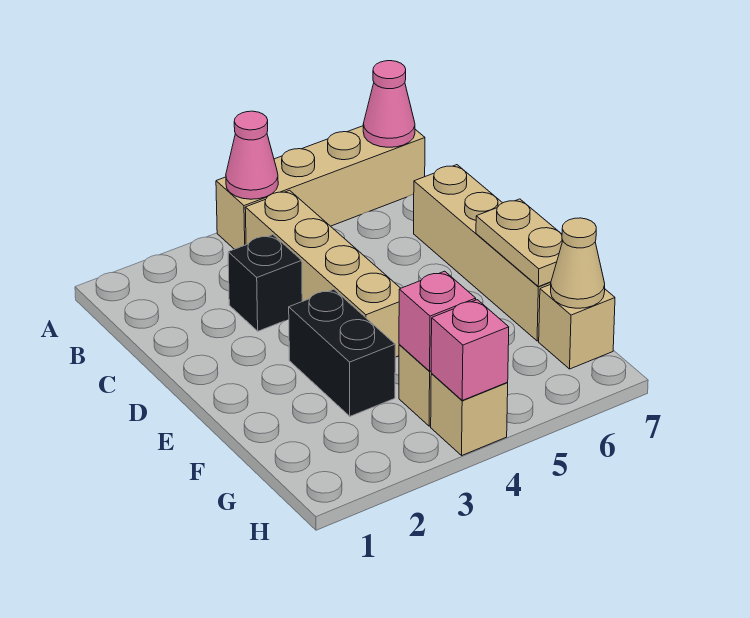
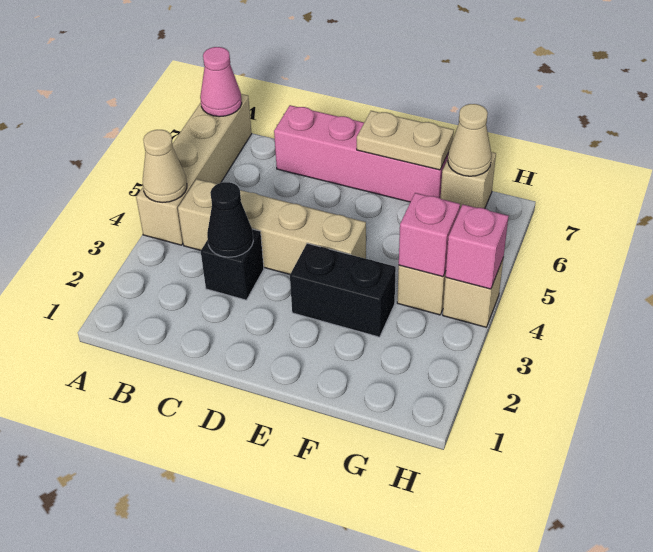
pink cone A4 level 2 -> tan cone A4 level 2
none -> black cone C3 level 2
tan brick C7:F7 level 1 -> pink brick C7:F7 level 1

